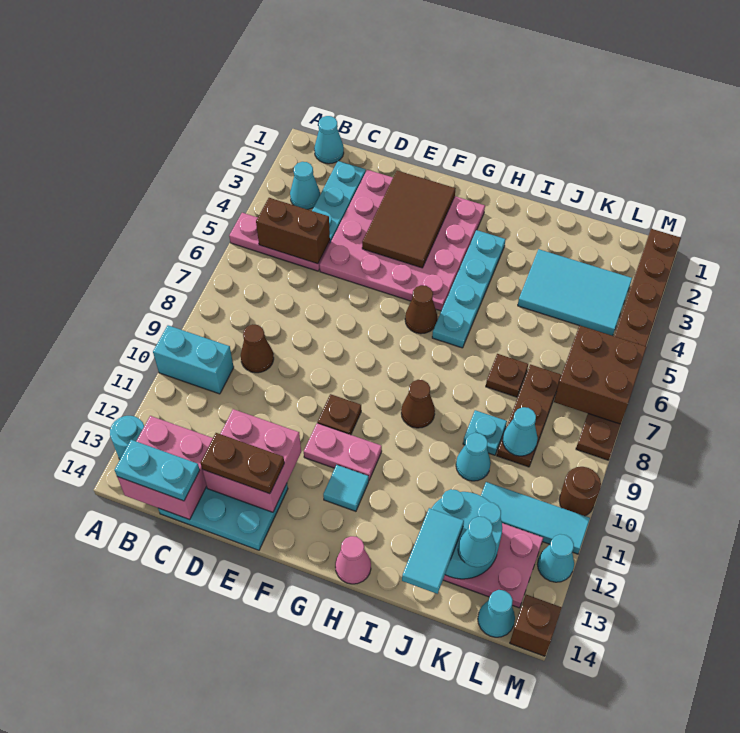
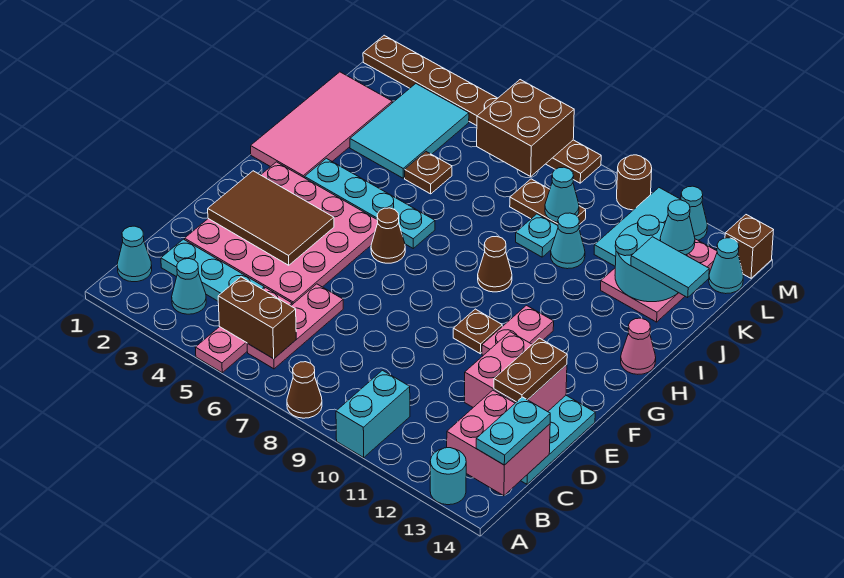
brown brick B5:C5 level 2 -> brown brick B5:B6 level 2
none -> pink plate B6:D6 level 1
brown cone C9 level 1 -> brown cone A8 level 1
cyan tile G12 level 1 -> none
none -> pink tile H1:K2 level 1
brown plate J7 level 1 -> brown plate J5 level 1
brown plate K7:K9 level 1 -> brown plate K8:K9 level 1

